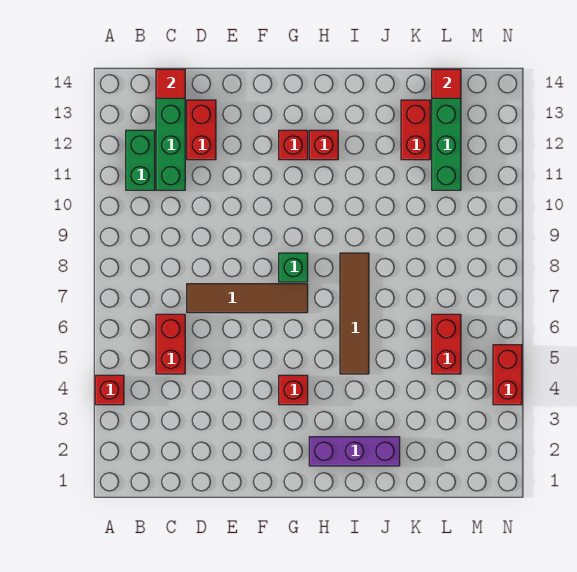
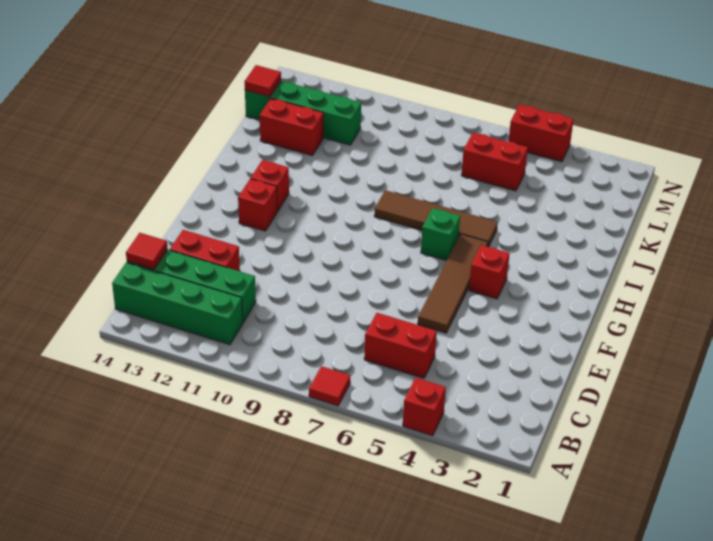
none -> red tile A7 level 1
green brick B11:B12 level 1 -> green brick B11:B14 level 1
brown tile D7:G7 level 1 -> brown tile E5:H5 level 1
green brick G8 level 1 -> green brick H6 level 1
purple brick H2:J2 level 1 -> none

